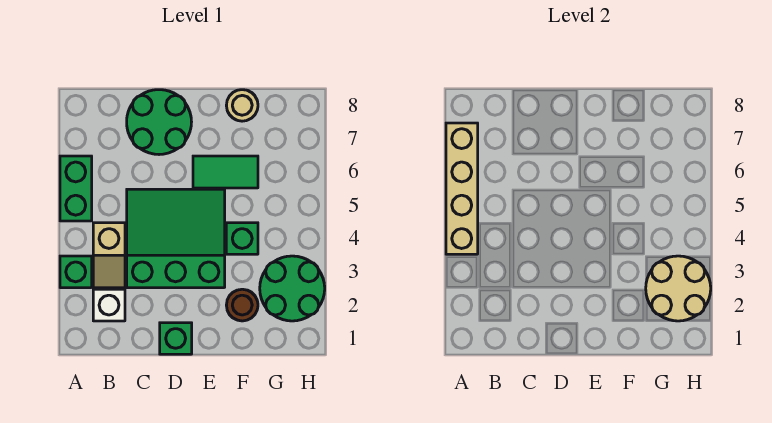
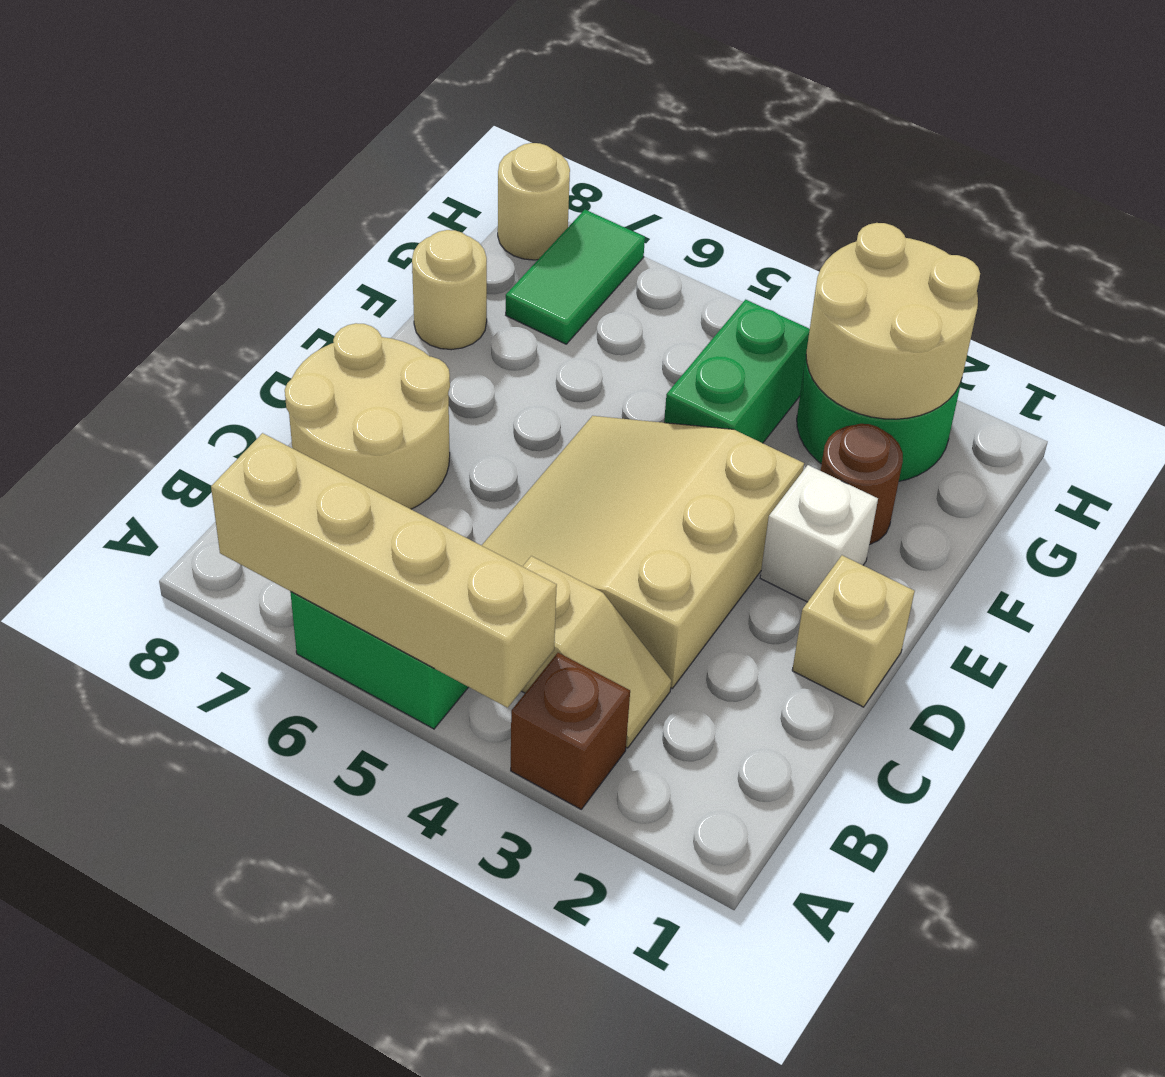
green brick A3 level 1 -> brown brick A3 level 1
white brick B2 level 1 -> white brick E2 level 1
green slope C3:E5 level 1 top 3 -> tan slope C3:E5 level 1 top 3
green round brick C7:D8 level 1 -> tan round brick C7:D8 level 1
green brick D1 level 1 -> tan brick D1 level 1
green tile E6:F6 level 1 -> green tile G7:H7 level 1
green brick F4 level 1 -> green brick F4:G4 level 1
none -> tan round brick H8 level 1

